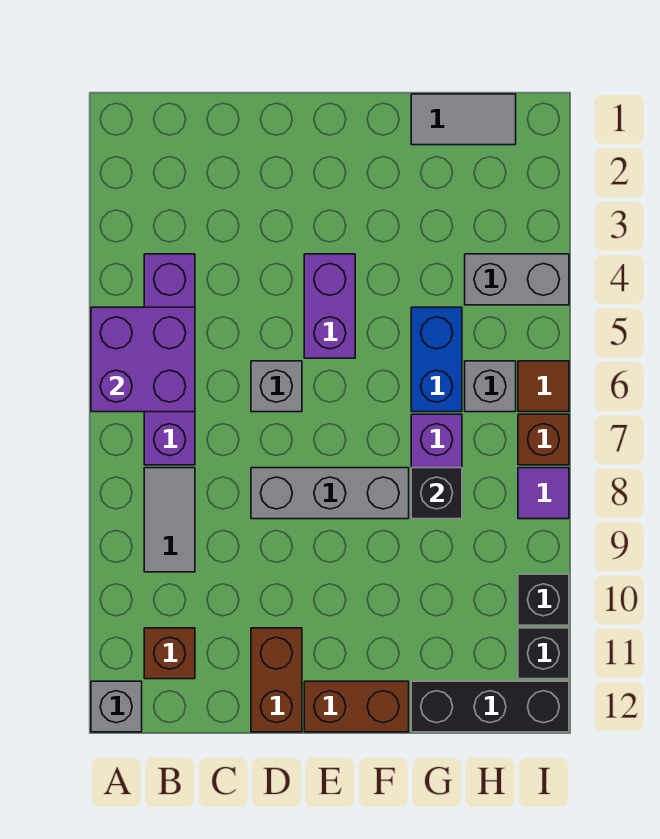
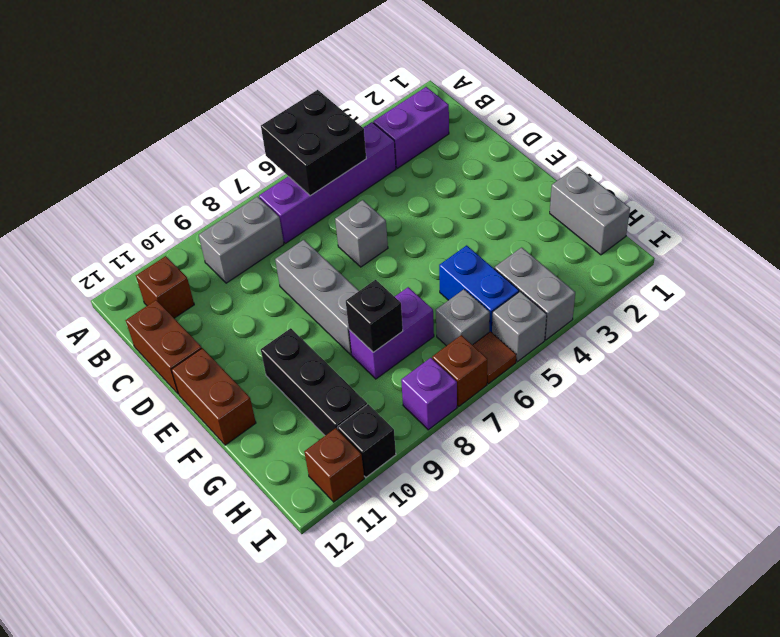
purple brick A5:B6 level 2 -> black brick A5:B6 level 2
grey brick A12 level 1 -> grey brick I5 level 1
grey tile B8:B9 level 1 -> grey brick B8:B9 level 1
brown brick D11:D12 level 1 -> brown brick C12:D12 level 1
purple brick E4:E5 level 1 -> purple brick B2:B3 level 1
grey tile G1:H1 level 1 -> grey brick G1:H1 level 1
blue brick G5:G6 level 1 -> blue brick G5:H5 level 1
black brick G12:I12 level 1 -> black brick F10:H10 level 1
purple tile I8 level 1 -> purple brick I8 level 1
black brick I11 level 1 -> brown brick I11 level 1

